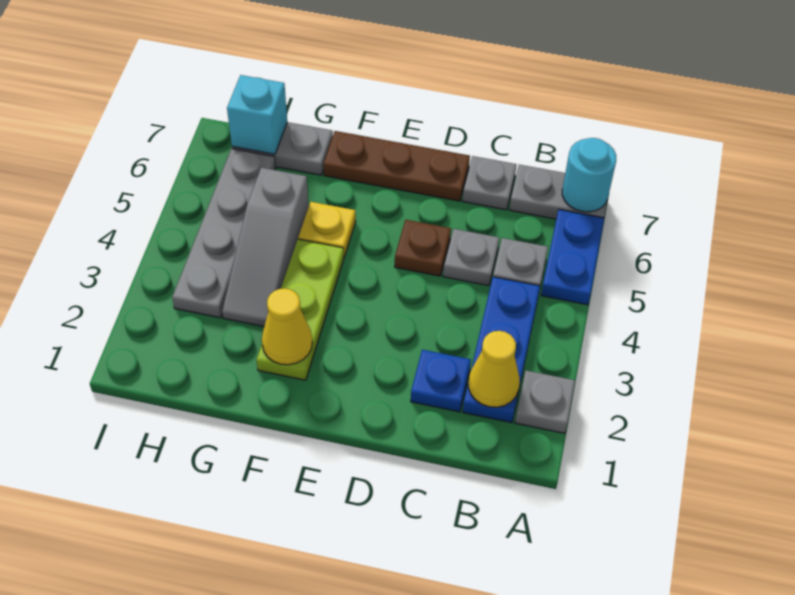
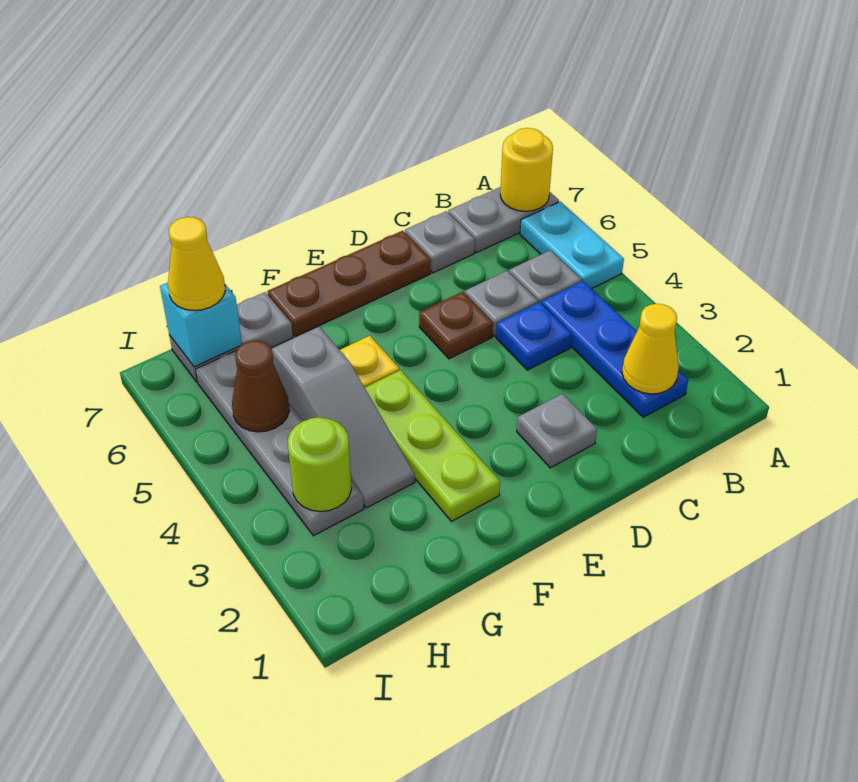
grey plate A2 level 1 -> grey plate D2 level 1
blue plate A5:A6 level 1 -> cyan plate A5:A6 level 1
cyan round brick A7 level 2 -> yellow round brick A7 level 2
blue plate C2 level 1 -> blue plate C4 level 1
yellow cone F2 level 2 -> yellow cone H7 level 3
none -> lime round brick H3 level 2
none -> brown cone H5 level 2

